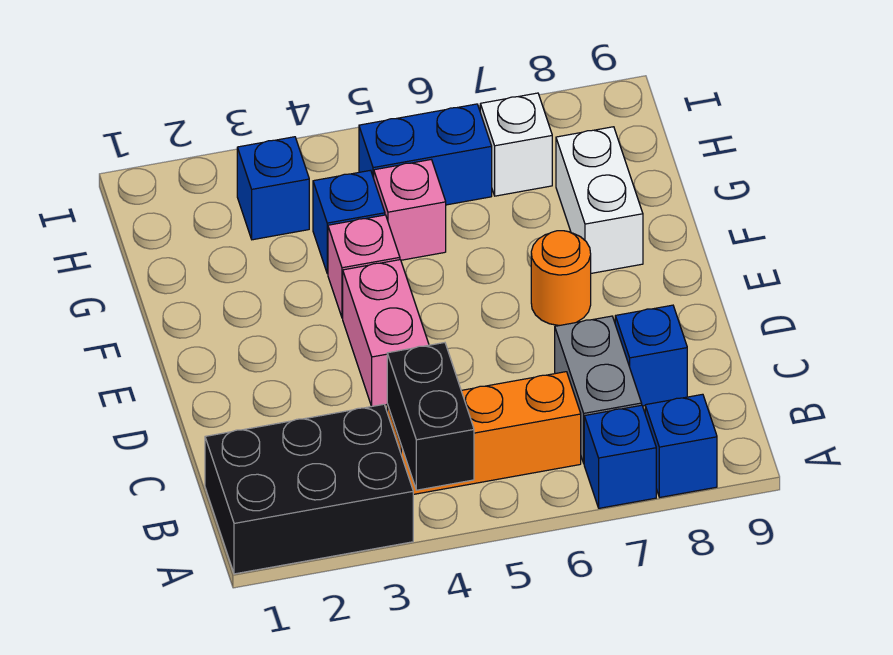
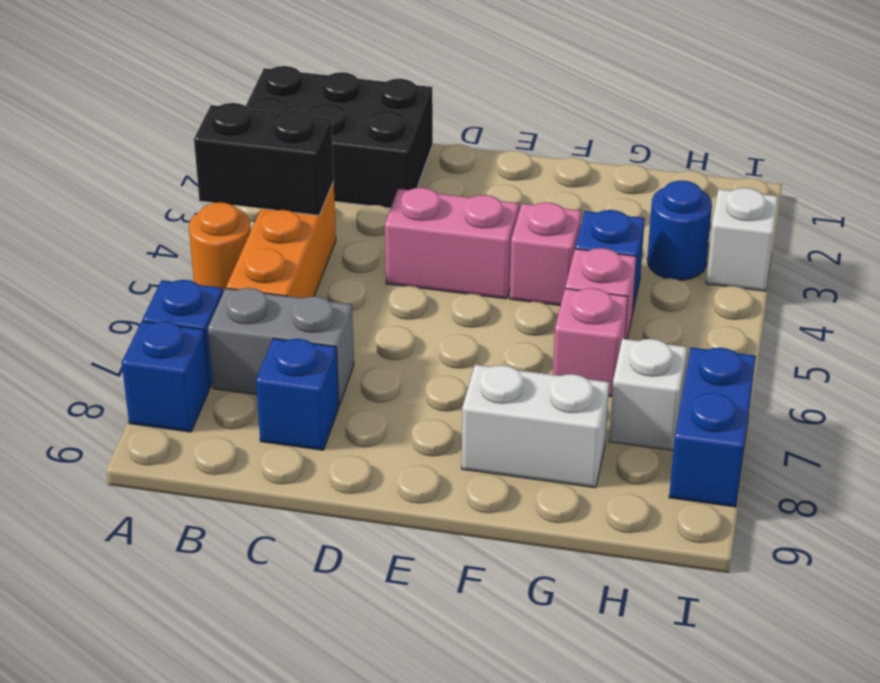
black brick A1:B3 level 1 -> black brick A1:C2 level 1
orange round brick E7 level 1 -> orange round brick A5 level 1
none -> pink brick G6 level 1
blue brick H3 level 1 -> blue round brick H3 level 1
blue brick H5:H6 level 1 -> blue brick I7:I8 level 1
none -> white brick I3 level 1

